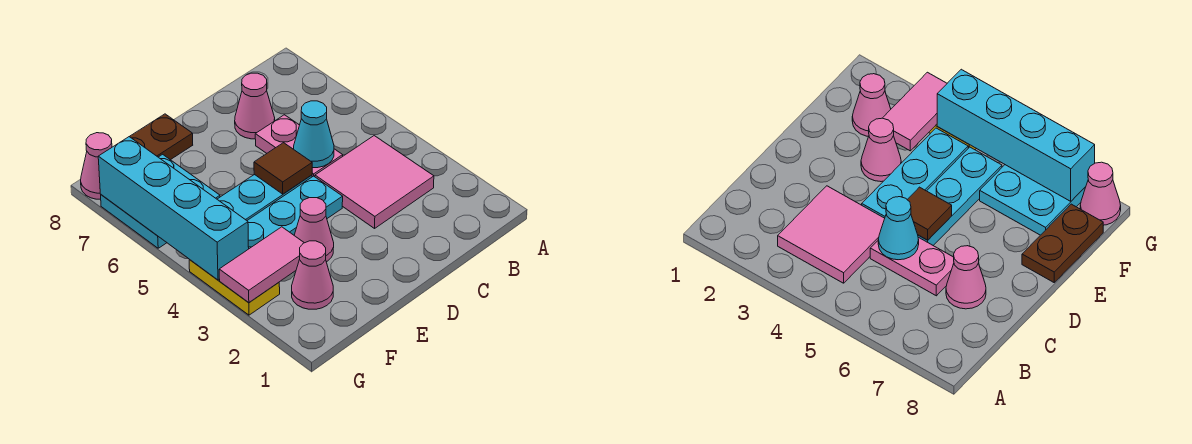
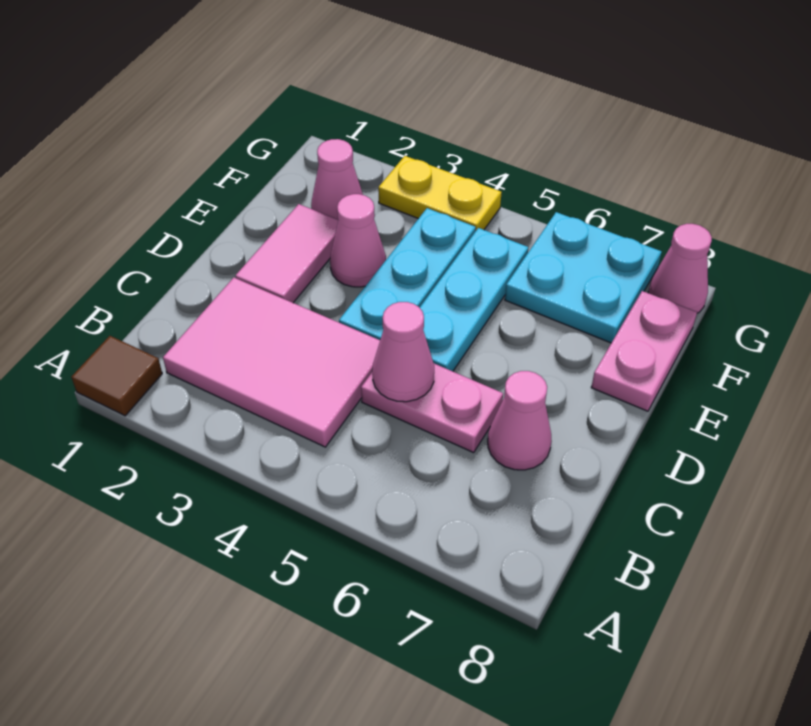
pink tile B3:C4 level 1 -> pink tile B2:C4 level 1
cyan cone C5 level 2 -> pink cone C5 level 2
brown tile D5 level 2 -> brown tile A1 level 1
brown plate E8:F8 level 1 -> pink plate E8:F8 level 1
pink tile F3:G3 level 2 -> pink tile D2:E2 level 1
cyan brick G4:G7 level 2 -> none

